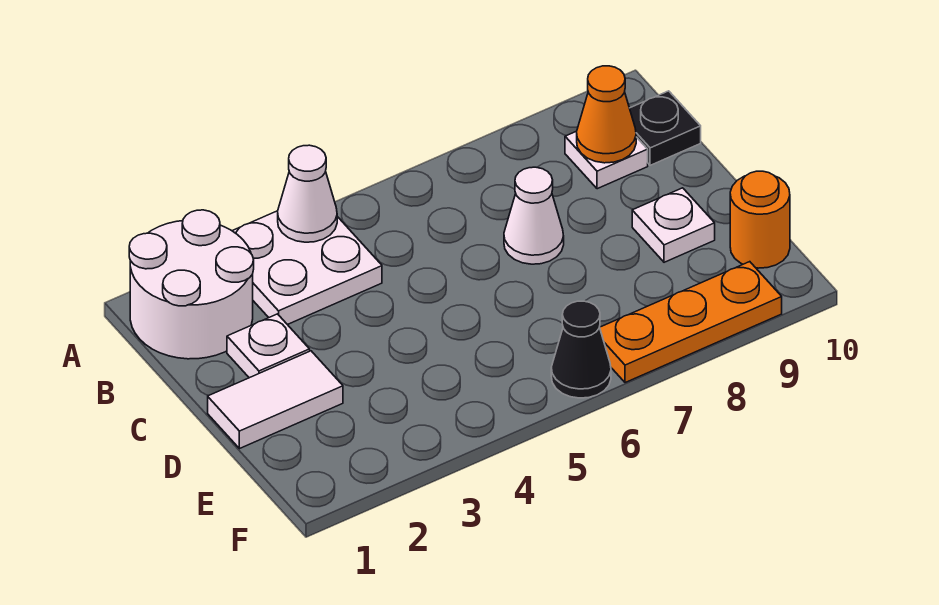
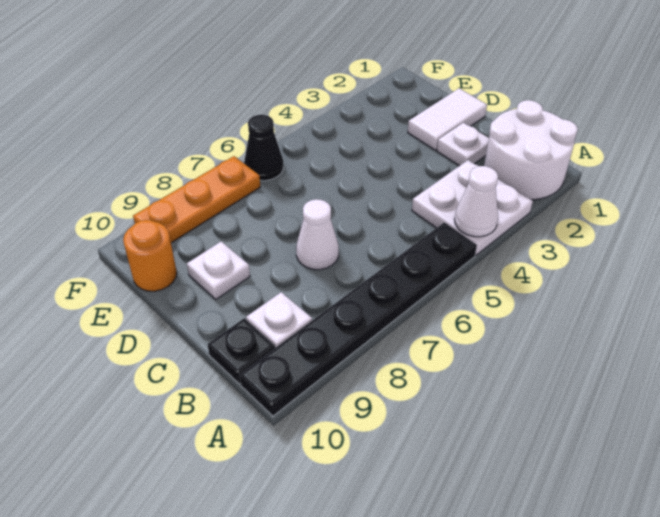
none -> black plate A5:A10 level 1
orange cone B9 level 2 -> none

